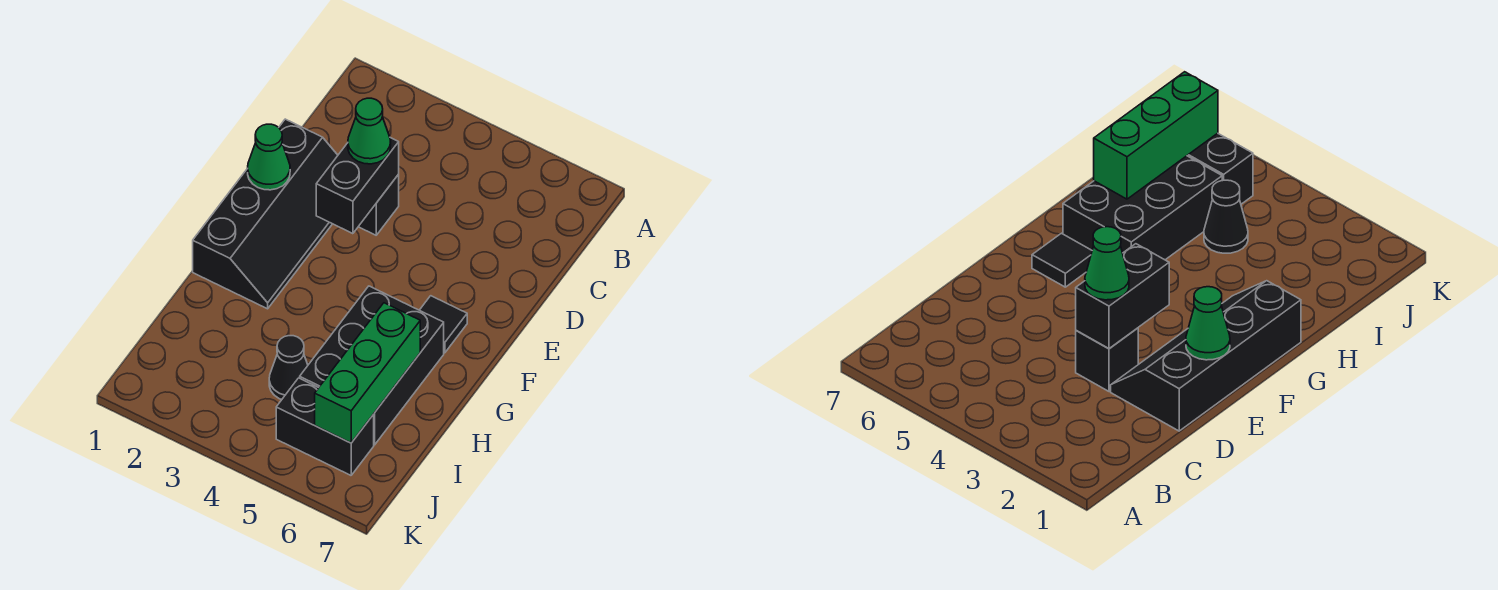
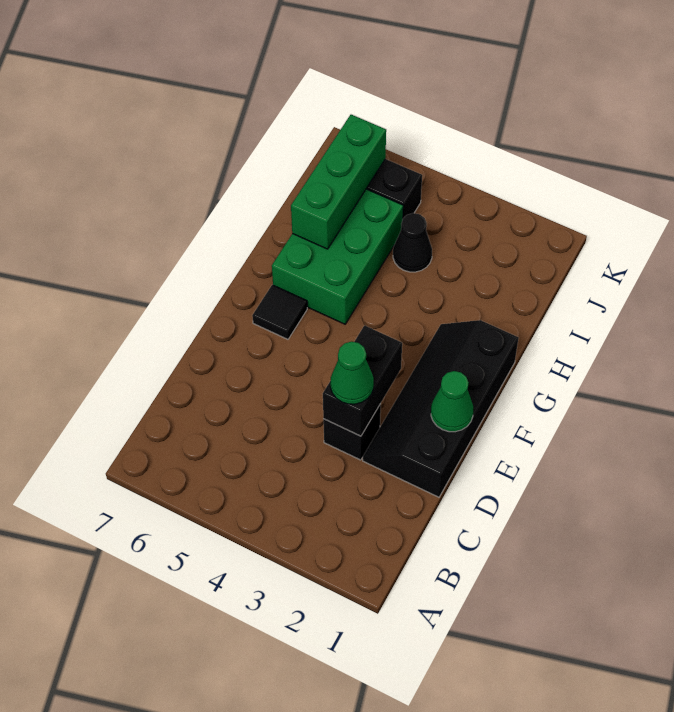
black brick G5:I6 level 1 -> green brick G5:I6 level 1

